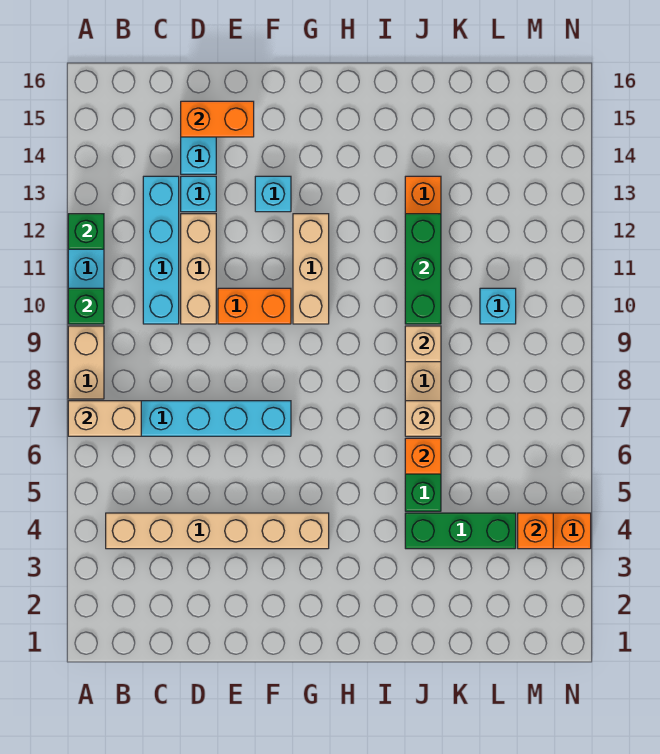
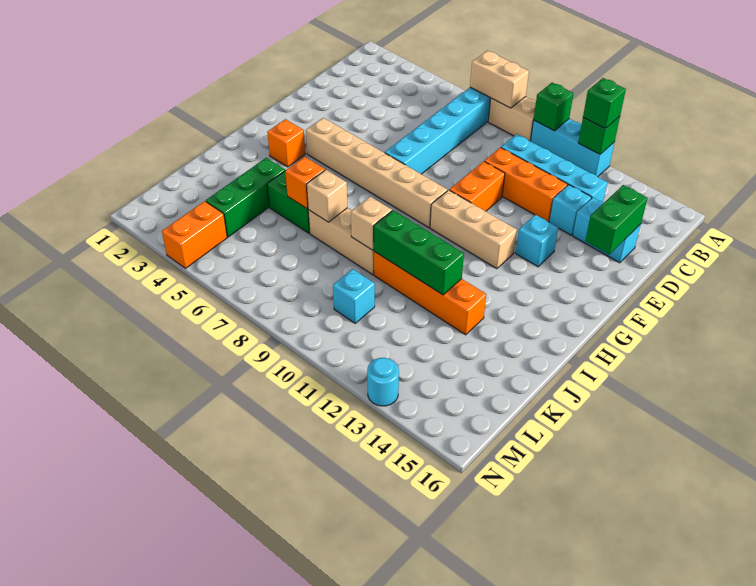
tan brick A7:B7 level 2 -> tan brick A7:A8 level 2
none -> green brick A12 level 3
tan brick B4:G4 level 1 -> tan brick G4:G9 level 1
tan brick D10:D12 level 1 -> orange brick D10:D12 level 1
orange brick D15:E15 level 2 -> green brick D15:E15 level 2
orange brick M4 level 2 -> orange brick H3 level 1
none -> cyan round brick N13 level 1

